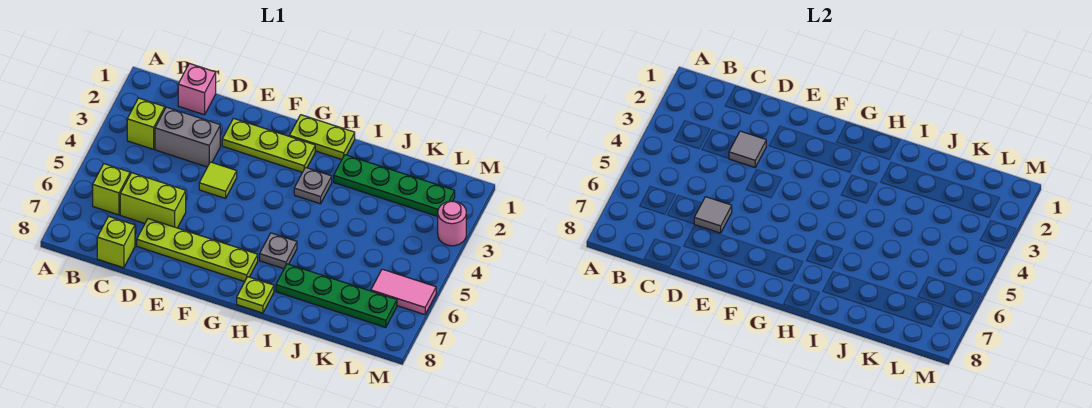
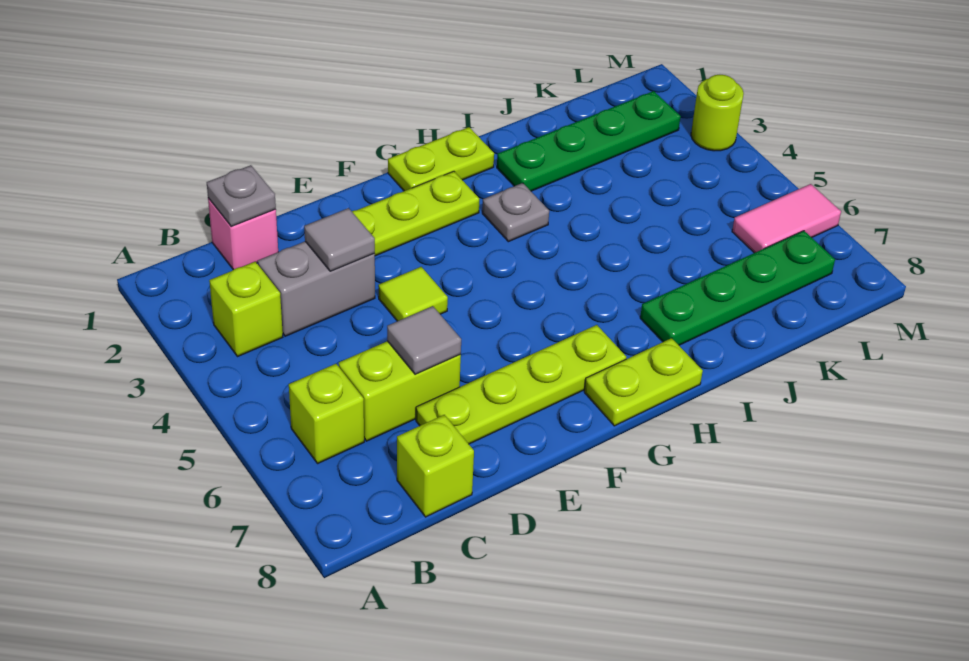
grey plate H6 level 1 -> grey plate C1 level 2
lime plate H8 level 1 -> lime plate G8:H8 level 1
pink round brick M3 level 1 -> lime round brick M3 level 1

